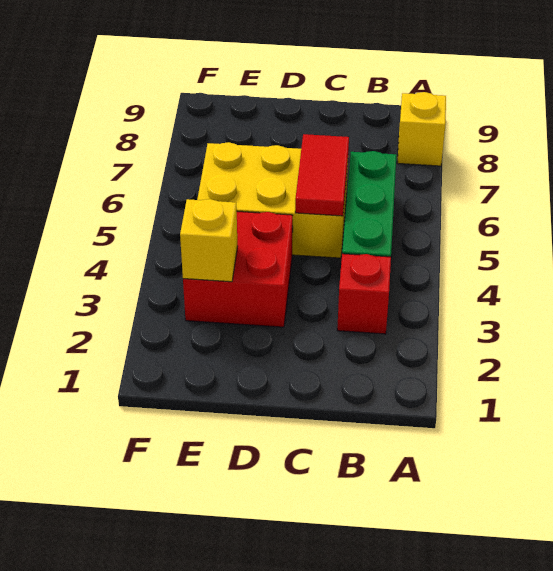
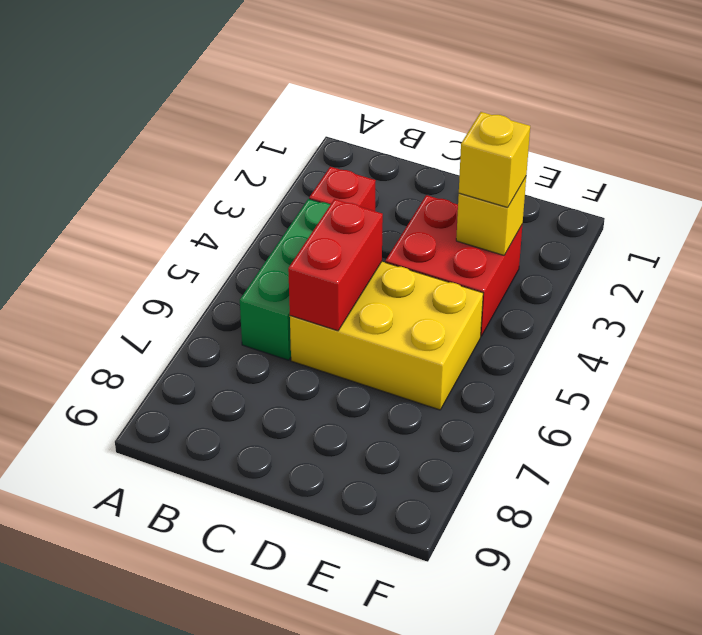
yellow brick A8 level 1 -> yellow brick E3 level 3
red tile C5:C6 level 2 -> red brick C5:C6 level 2

